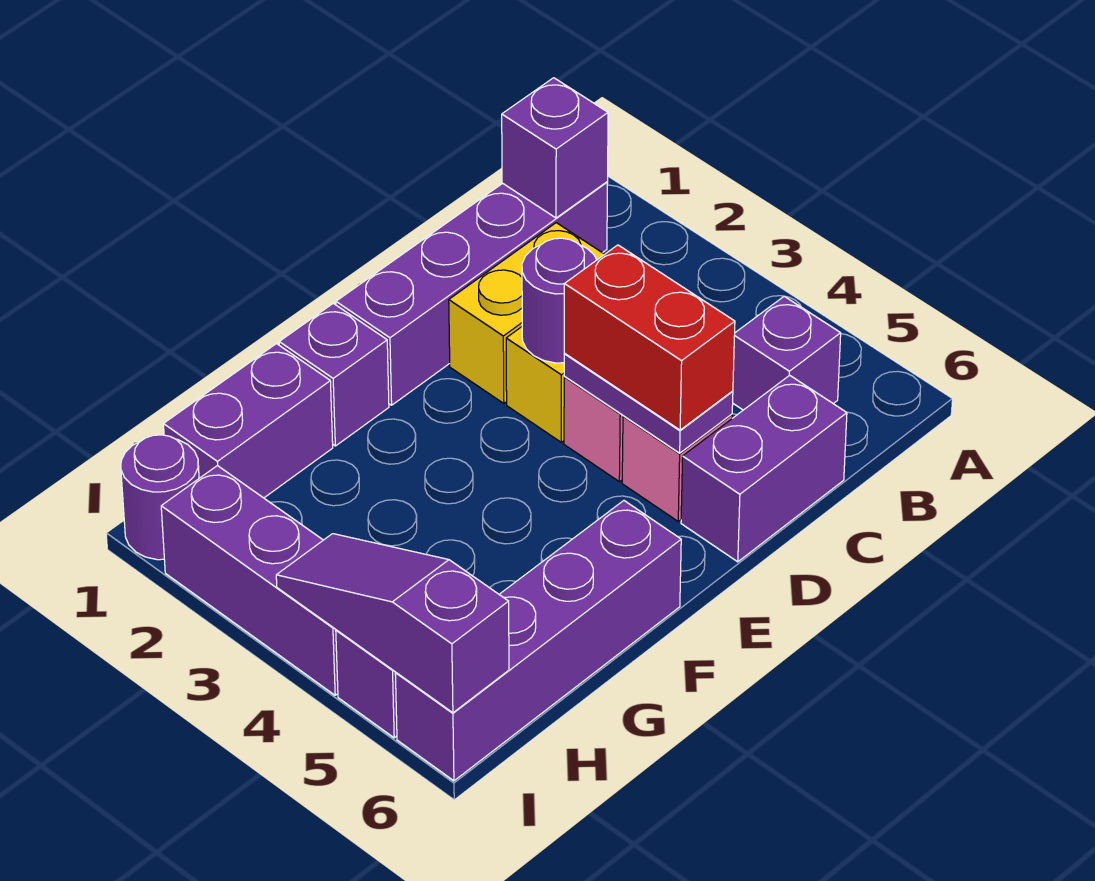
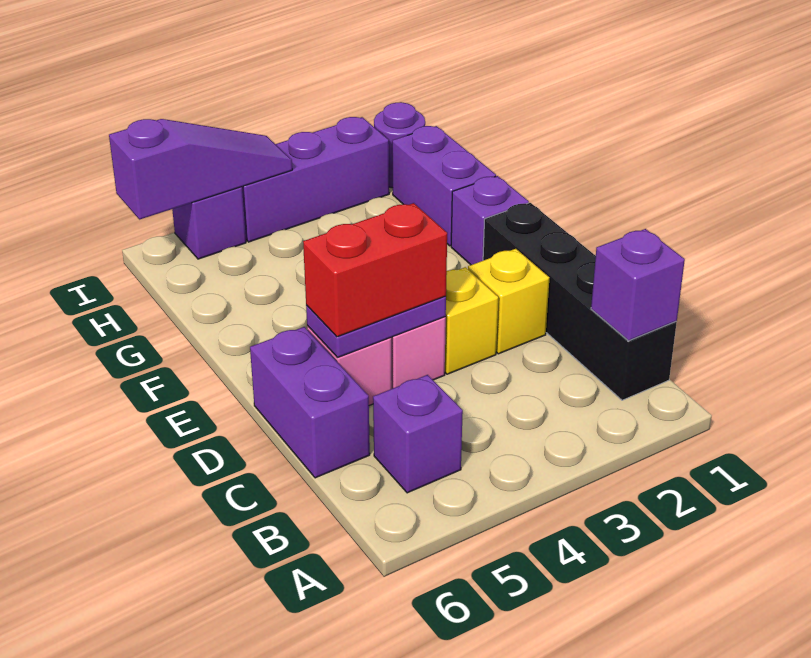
purple brick B1:E1 level 1 -> black brick B1:E1 level 1
yellow brick C2:D2 level 1 -> yellow brick D2 level 1
purple round brick D3 level 2 -> none
purple brick F6:I6 level 1 -> none

